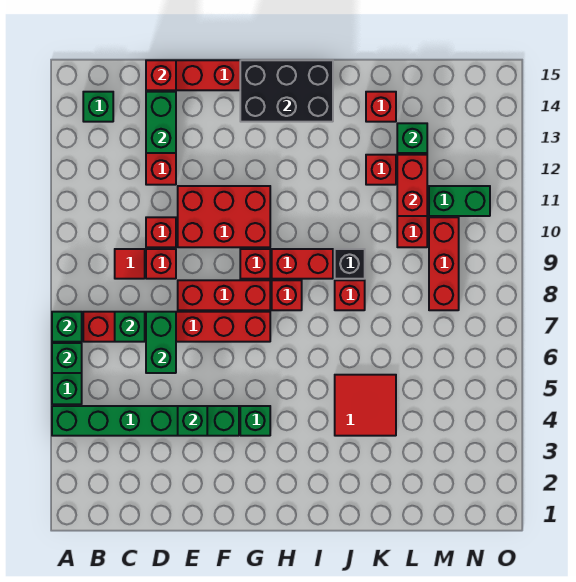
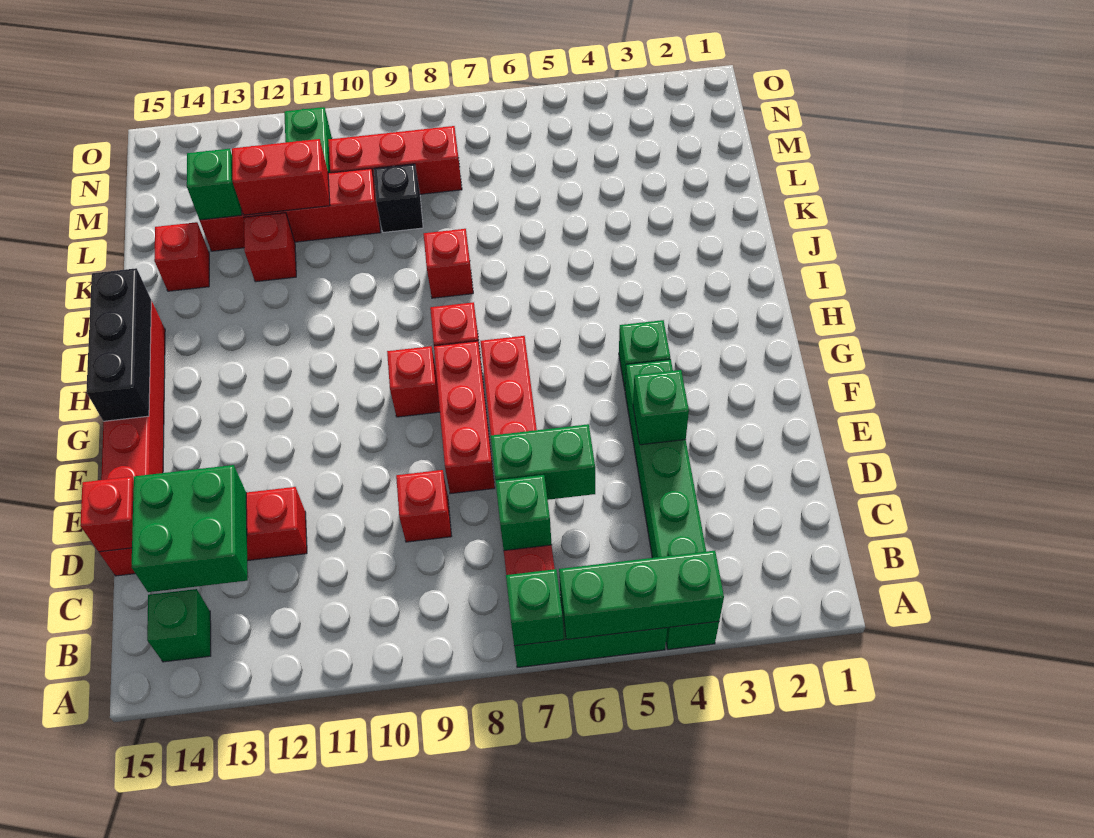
green brick A6 level 2 -> green brick A4:A6 level 2
red tile C9 level 1 -> none
red brick D10 level 1 -> none
green brick D13:D14 level 2 -> green brick C13:D14 level 2
red brick E10:G11 level 1 -> none
black brick G14:I15 level 2 -> black brick G15:I15 level 2
red brick H9:I9 level 1 -> none
red tile J4:K5 level 1 -> none
black brick J9 level 1 -> black brick L9 level 1

